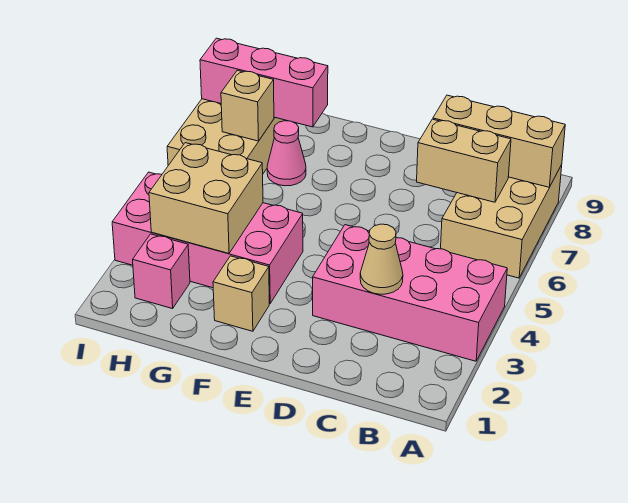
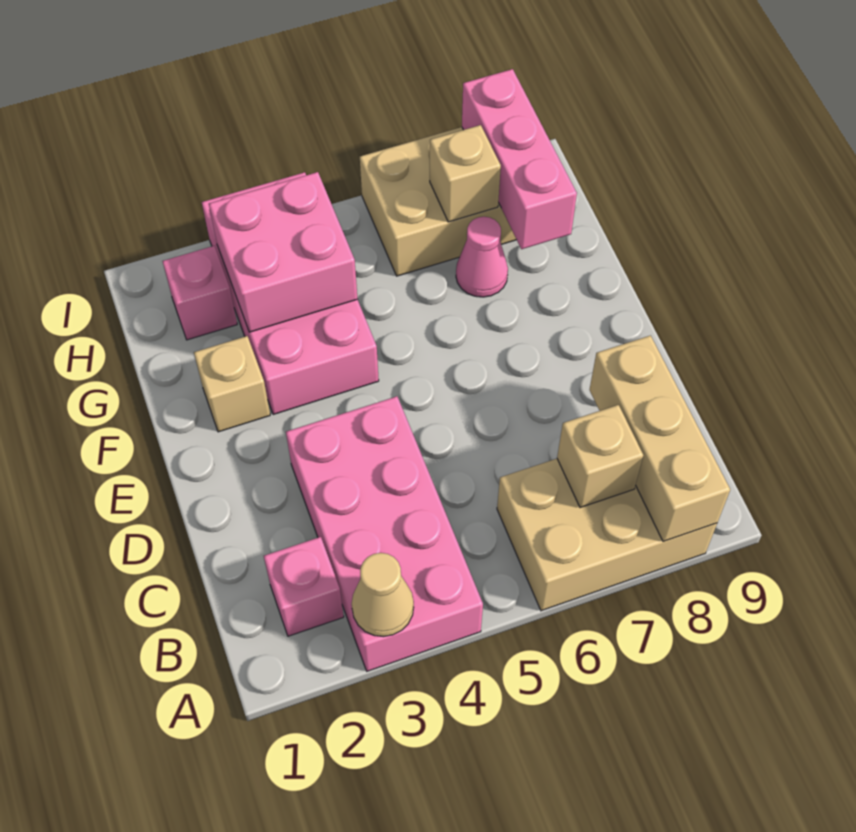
none -> pink brick B2 level 1
tan brick B7:C7 level 2 -> tan brick B7 level 2
tan cone C3 level 2 -> tan cone A3 level 2
tan brick G3:H4 level 2 -> pink brick G3:H4 level 2

